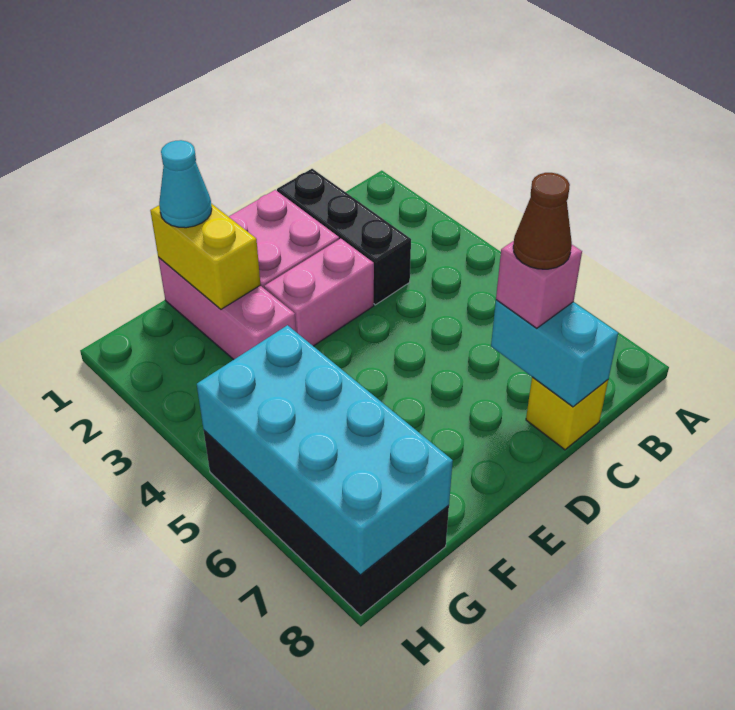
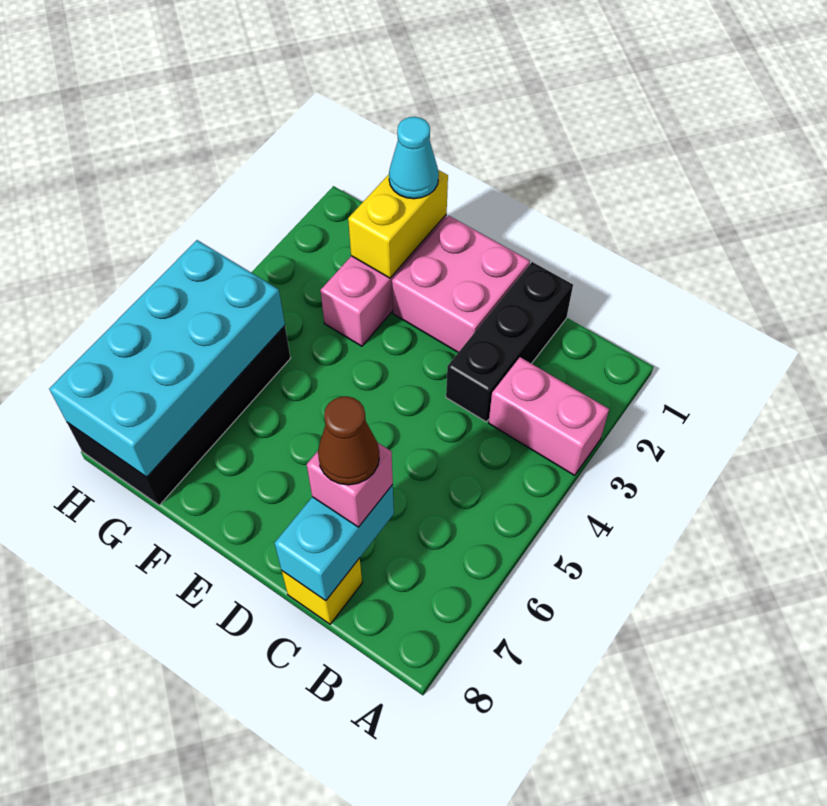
pink brick D3:E3 level 1 -> pink brick A3:B3 level 1

